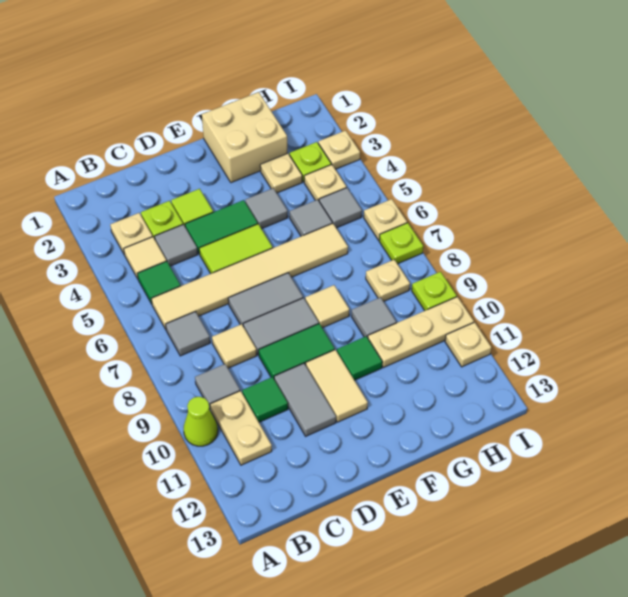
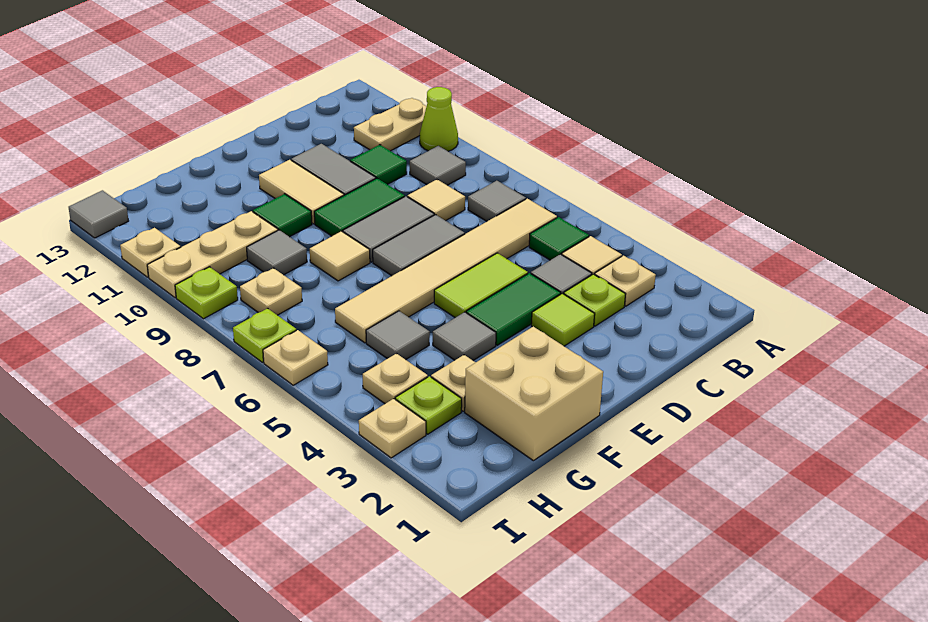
tan plate B10:B11 level 1 -> tan plate A11:B11 level 1
grey tile H5 level 1 -> grey tile I13 level 1

